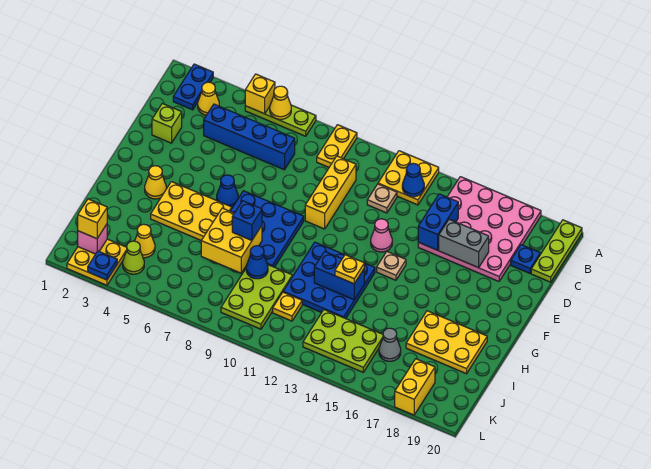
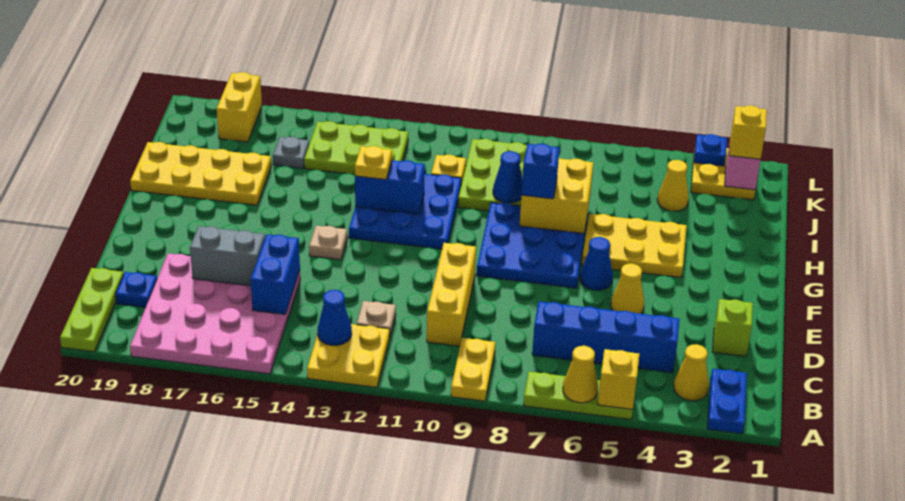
pink cone E13 level 1 -> none
yellow cone G3 level 1 -> yellow cone E5 level 1
yellow plate H17:I19 level 1 -> yellow plate H17:I20 level 1
grey cone J16 level 1 -> grey plate J16 level 1
lime cone K4 level 1 -> none

